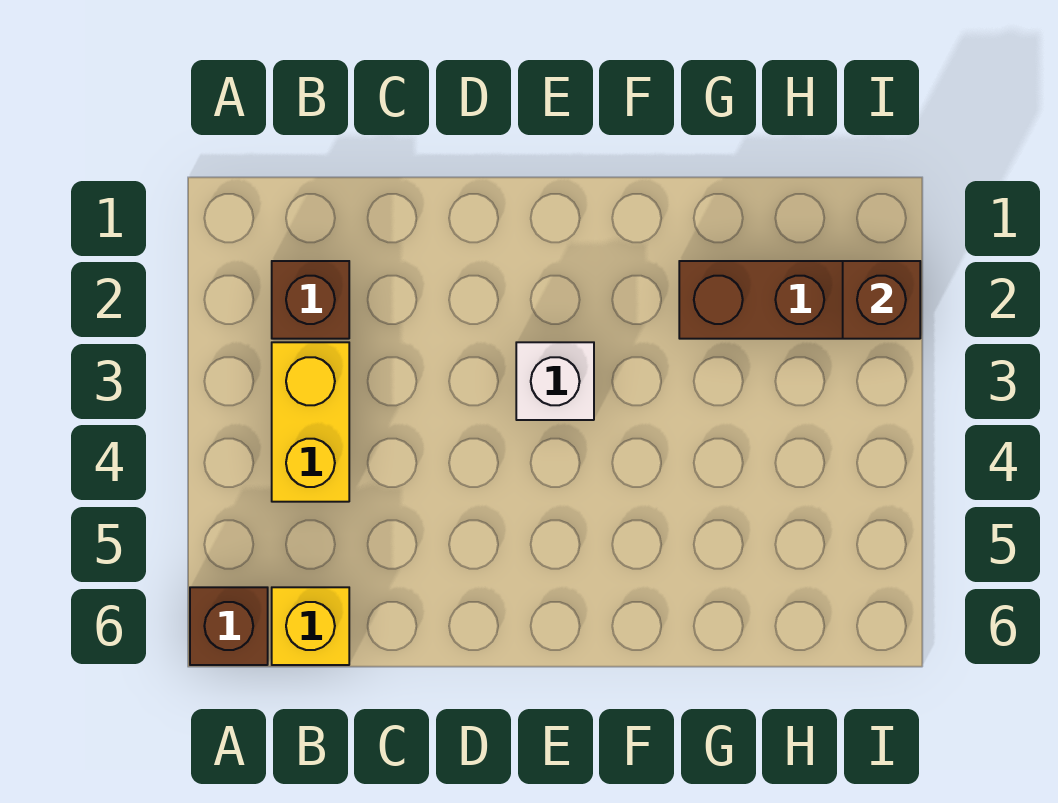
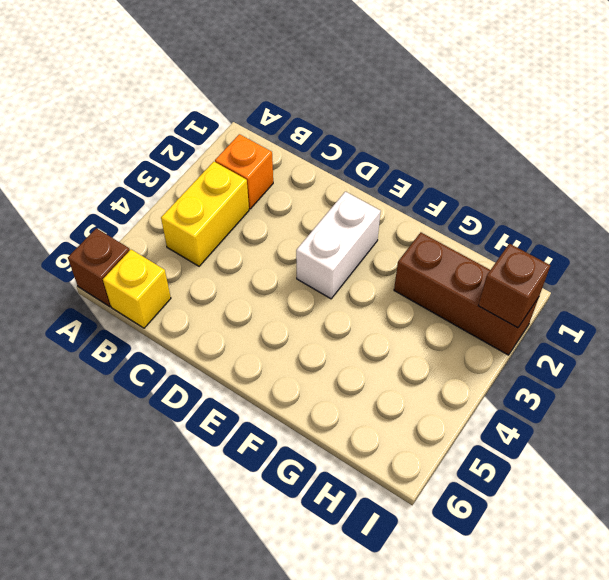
brown brick B2 level 1 -> orange brick B2 level 1
white brick E3 level 1 -> white brick E2:E3 level 1

